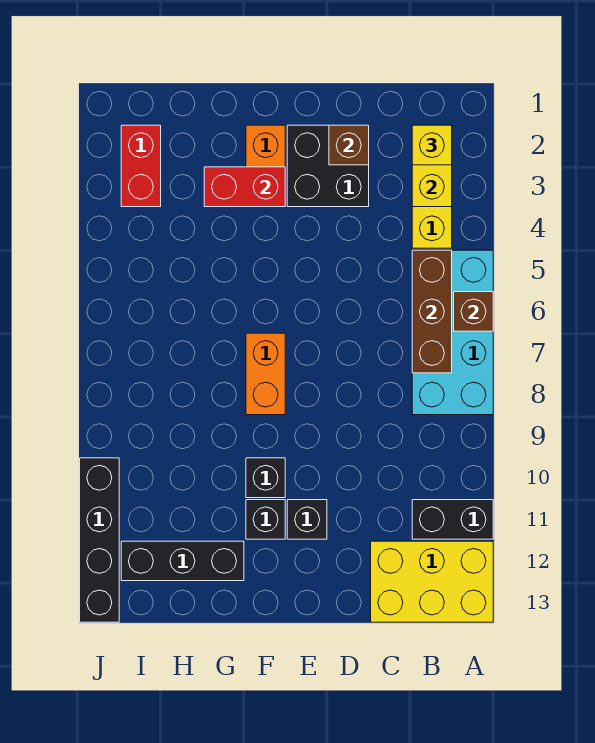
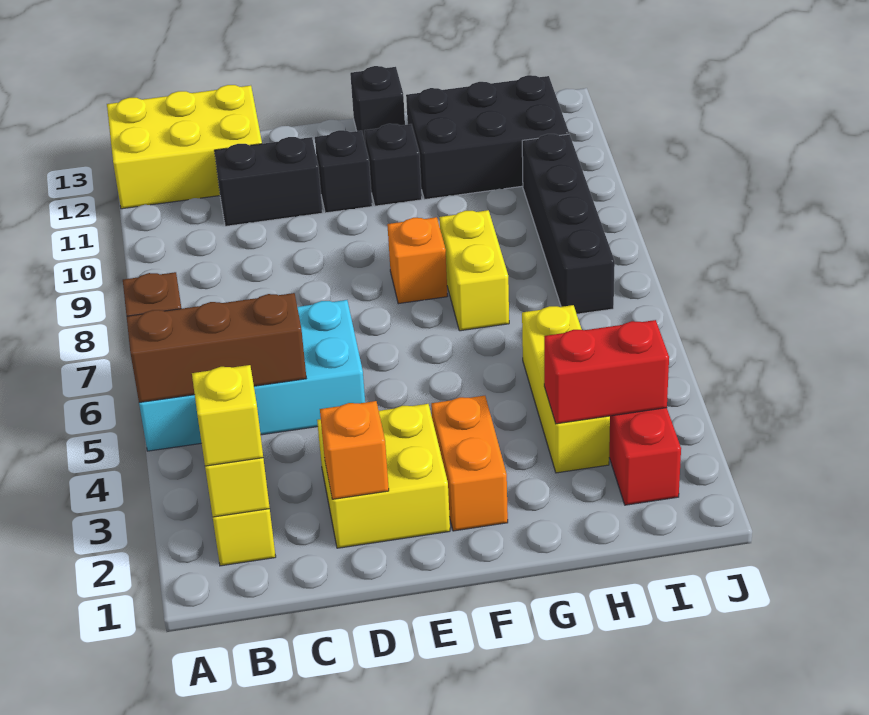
cyan brick A5:B8 level 1 -> cyan brick A5:D6 level 1
black brick A11:B11 level 1 -> black brick C11:D11 level 1
brown brick B5:B7 level 2 -> brown brick A5:C5 level 2
black brick D2:E3 level 1 -> yellow brick D2:E3 level 1
brown brick D2 level 2 -> orange brick D2 level 2
red brick F3:G3 level 2 -> red brick H3:I3 level 2
orange brick F7:F8 level 1 -> orange brick F8 level 1
black brick F10 level 1 -> black brick F13 level 1
none -> yellow brick G7:G8 level 1
black brick G12:I12 level 1 -> black brick G11:I12 level 1
none -> yellow brick H3:H5 level 1
black brick J10:J13 level 1 -> black brick I7:I10 level 1

